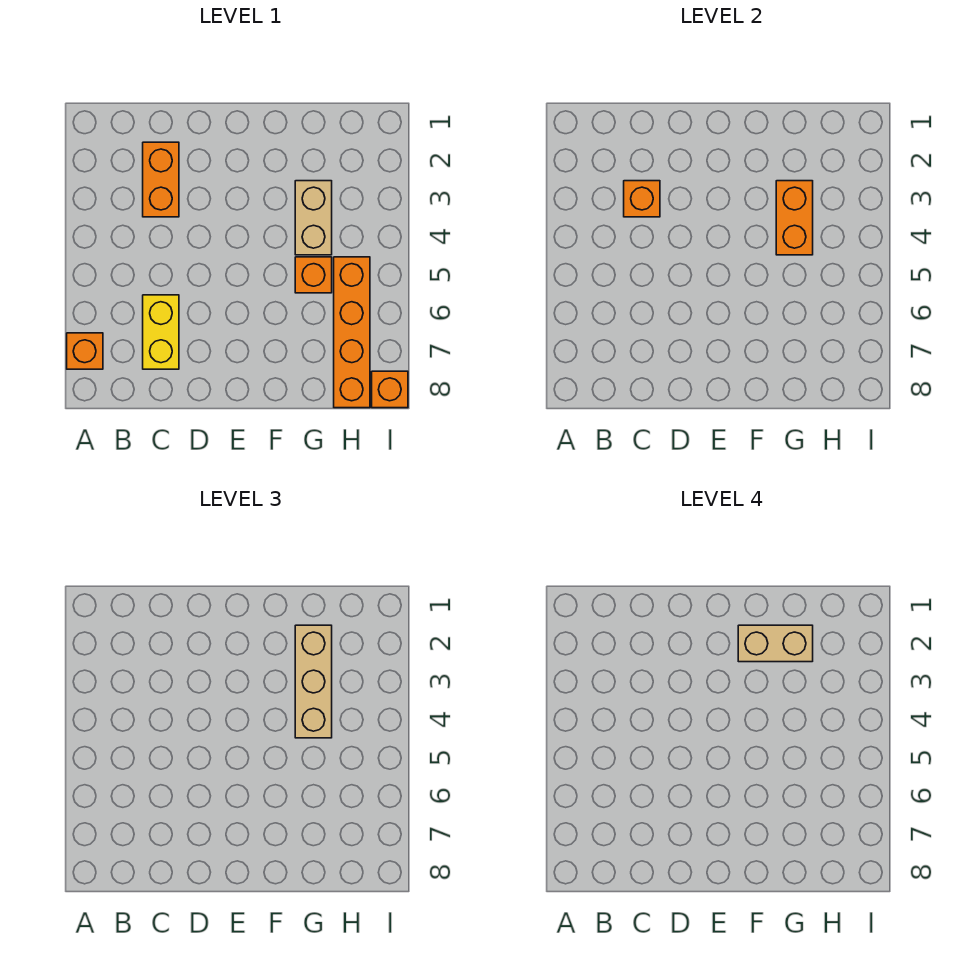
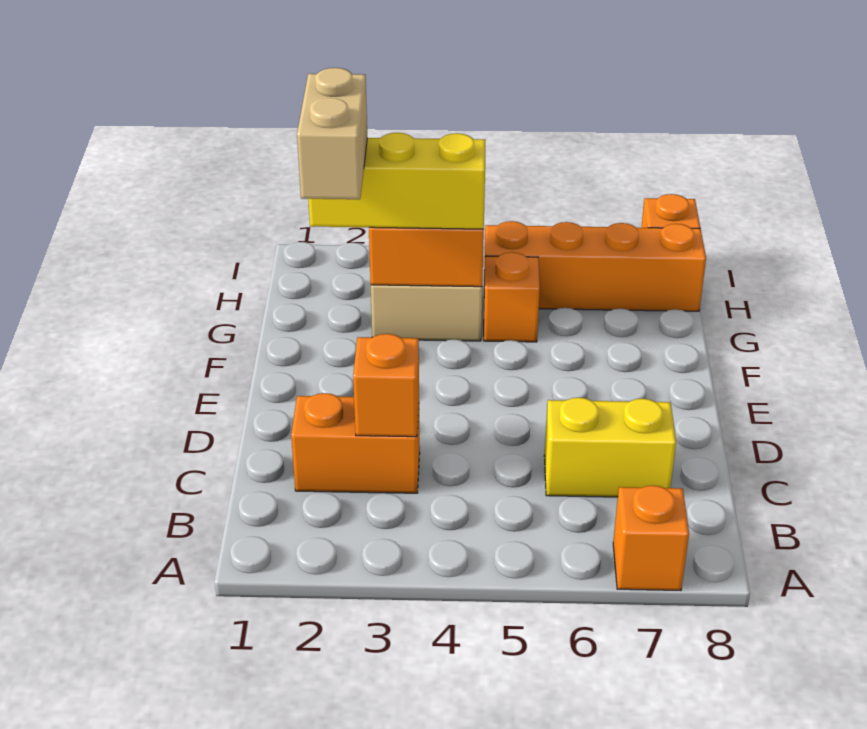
tan brick G2:G4 level 3 -> yellow brick G2:G4 level 3

